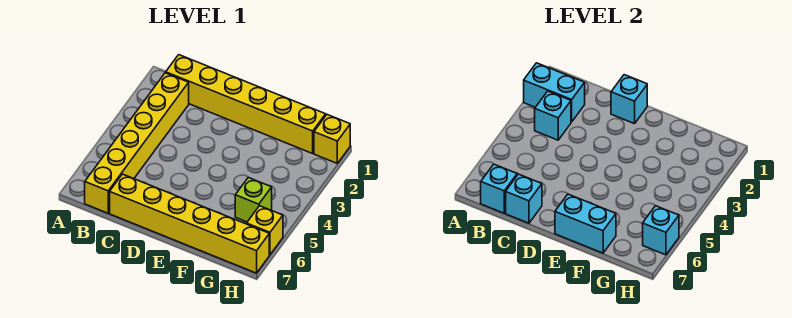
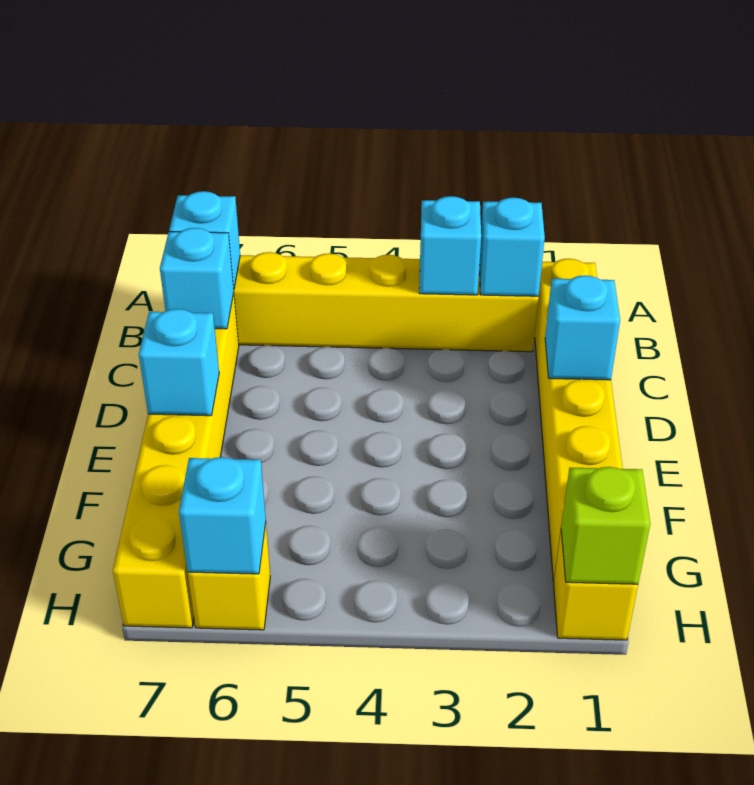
cyan brick A2:B2 level 2 -> cyan brick B2 level 2
cyan brick E7:F7 level 2 -> cyan brick E7 level 2
lime brick G5 level 1 -> lime brick H1 level 2

